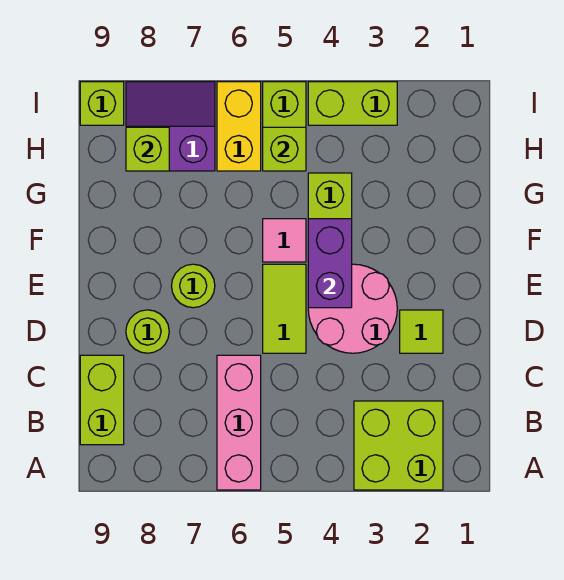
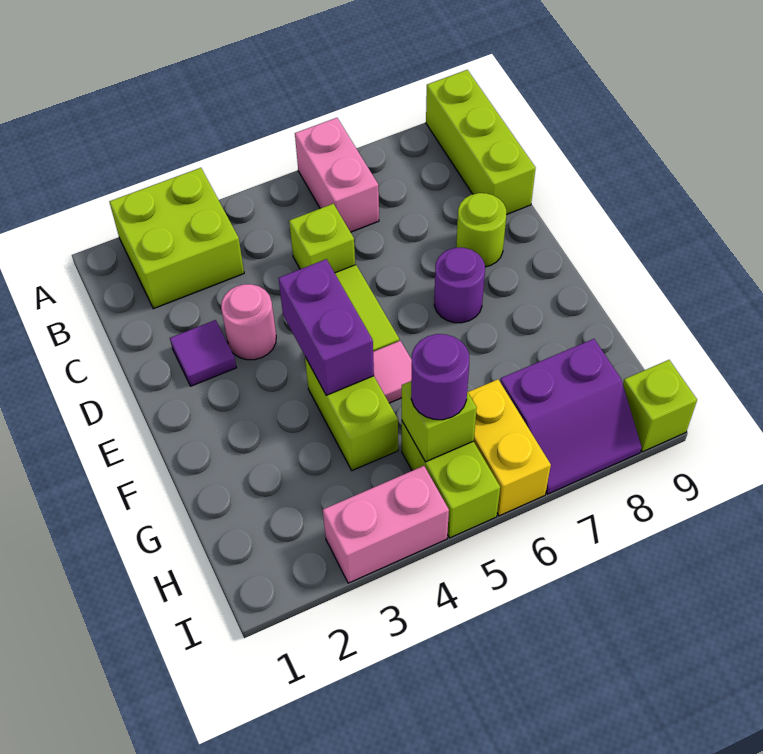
pink brick A6:C6 level 1 -> pink brick A6:B6 level 1
lime brick B9:C9 level 1 -> lime brick A9:C9 level 1
lime tile D2 level 1 -> purple tile D2 level 1
pink round brick D3:E4 level 1 -> pink round brick D3 level 1
lime round brick E7 level 1 -> purple round brick E7 level 1
none -> purple round brick H5 level 3
lime brick H8 level 2 -> lime brick C5 level 1
lime brick I3:I4 level 1 -> pink brick I3:I4 level 1

